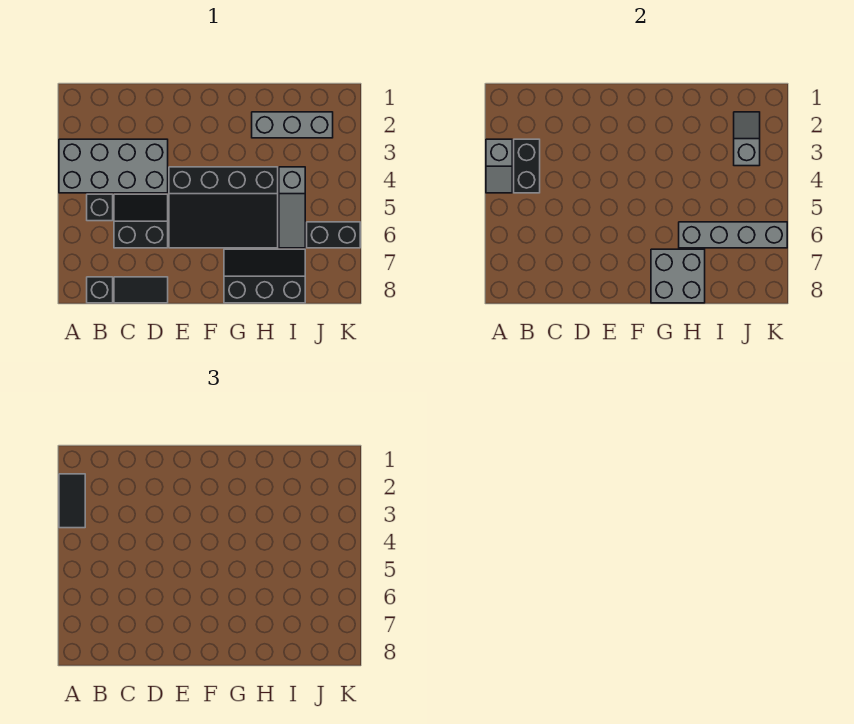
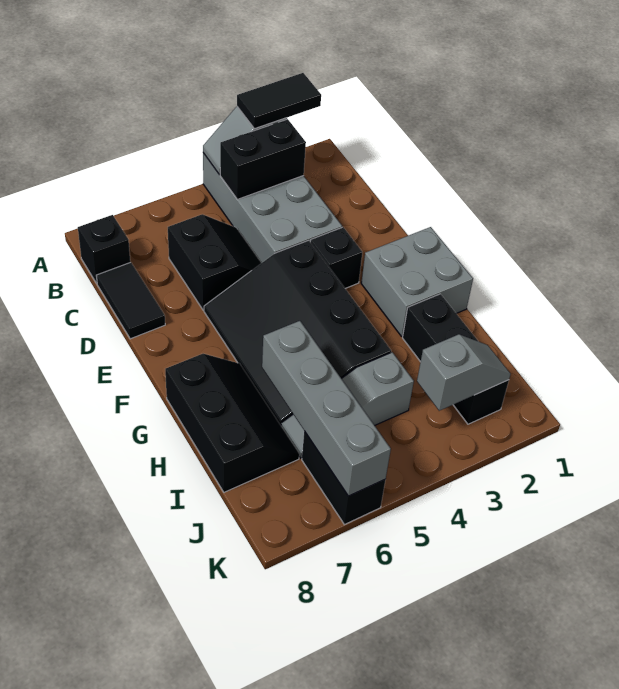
black brick B5 level 1 -> black brick E3 level 1
grey brick G7:H8 level 2 -> grey brick F1:G2 level 1
grey brick H2:J2 level 1 -> black brick H2:J2 level 1

